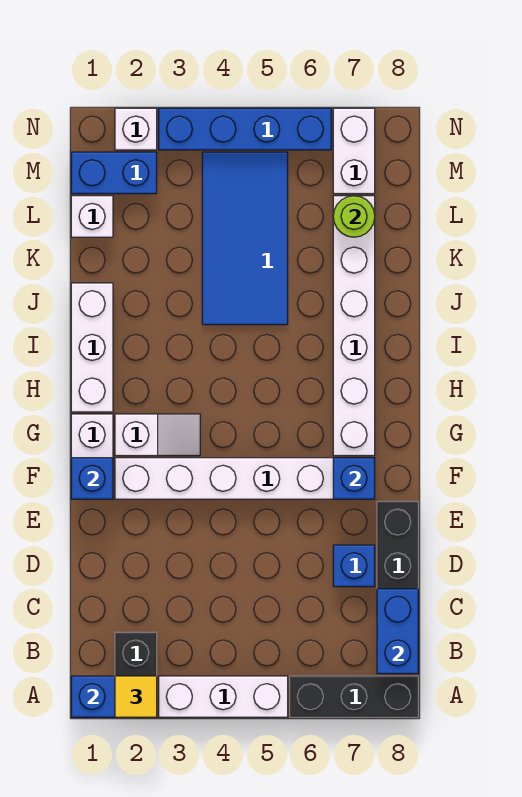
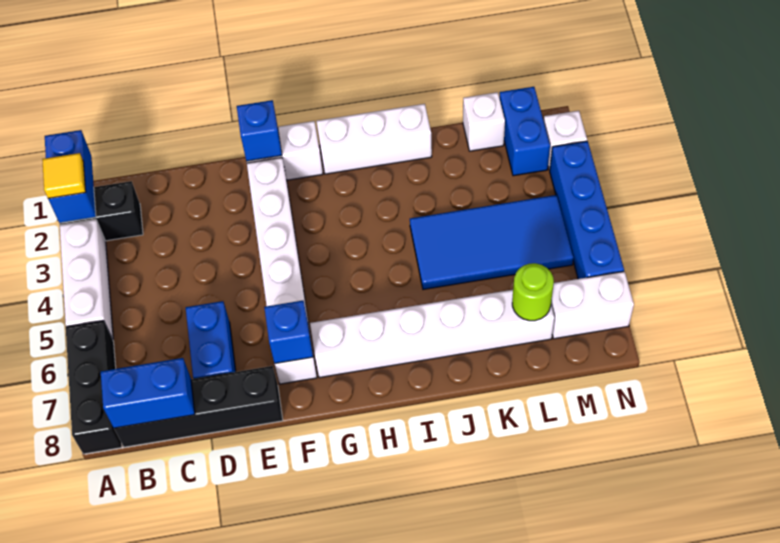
blue brick D7 level 1 -> blue brick D6:D7 level 1
white slope G2:G3 level 1 top 2 -> none

